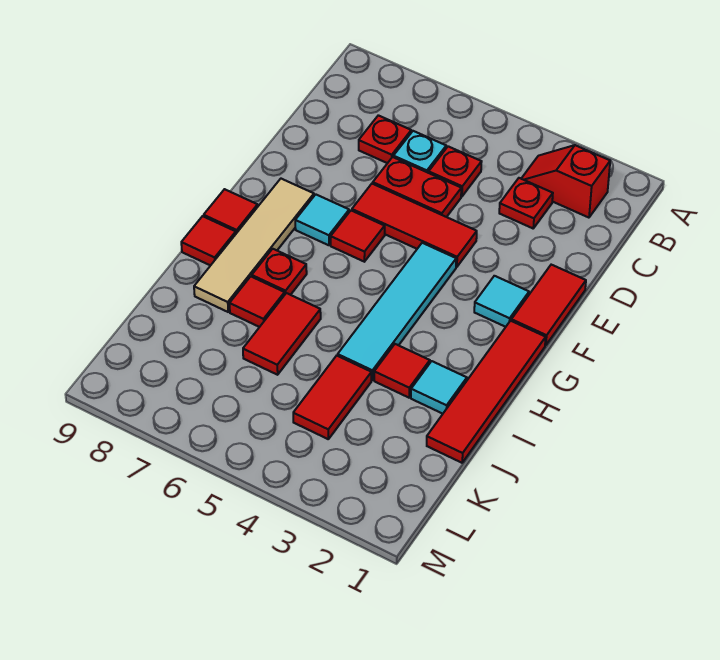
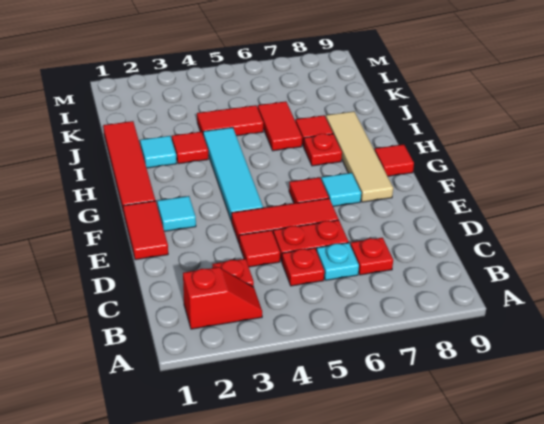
red tile H9 level 1 -> red tile D4 level 1
red tile J4:K4 level 1 -> red tile J4:J5 level 1

